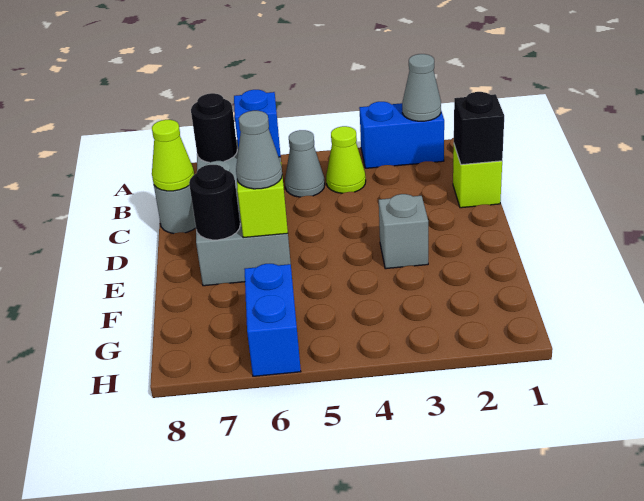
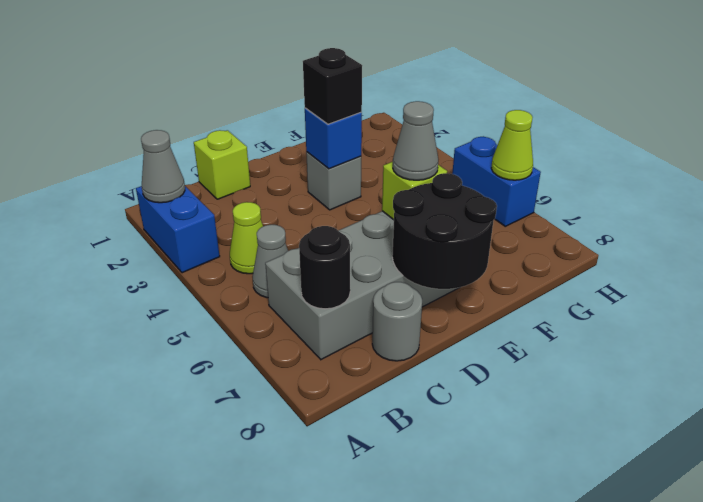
blue brick B6 level 2 -> blue brick E3 level 2
black brick C1 level 2 -> black brick E3 level 3
lime cone C8 level 2 -> lime cone H6 level 2
black round brick E7 level 2 -> black round brick D7:E8 level 2
blue brick G6:H6 level 1 -> blue brick H5:H6 level 1

